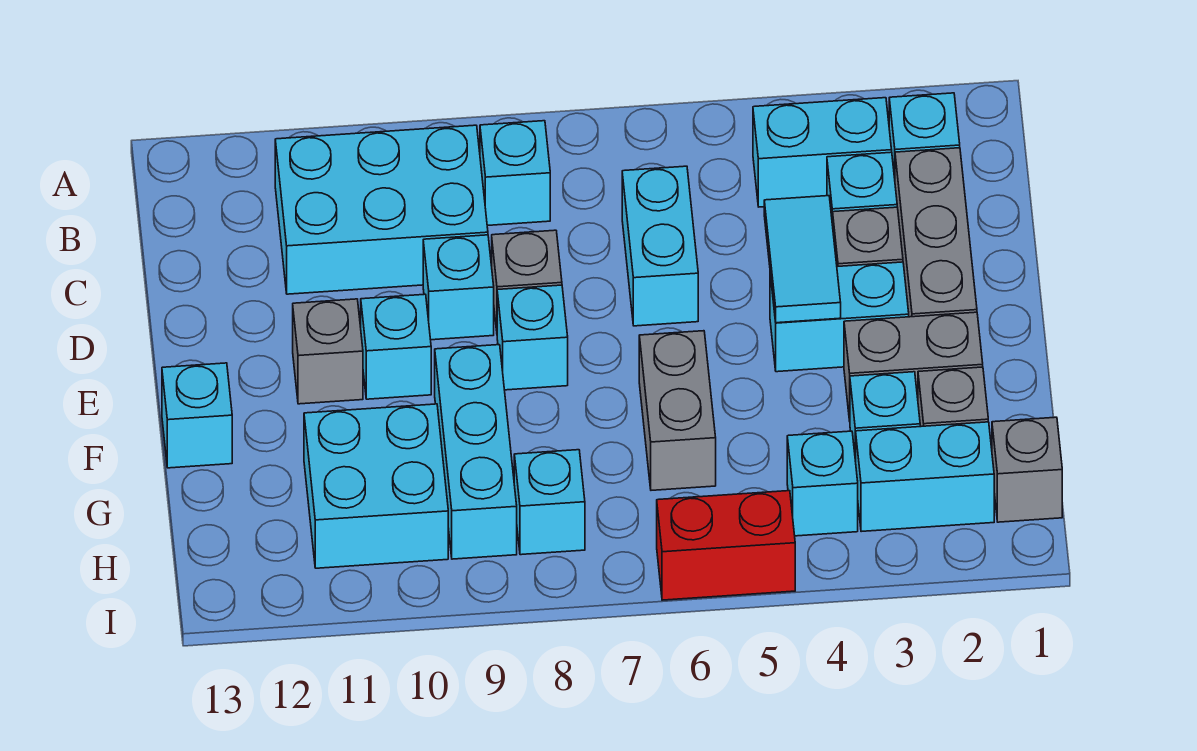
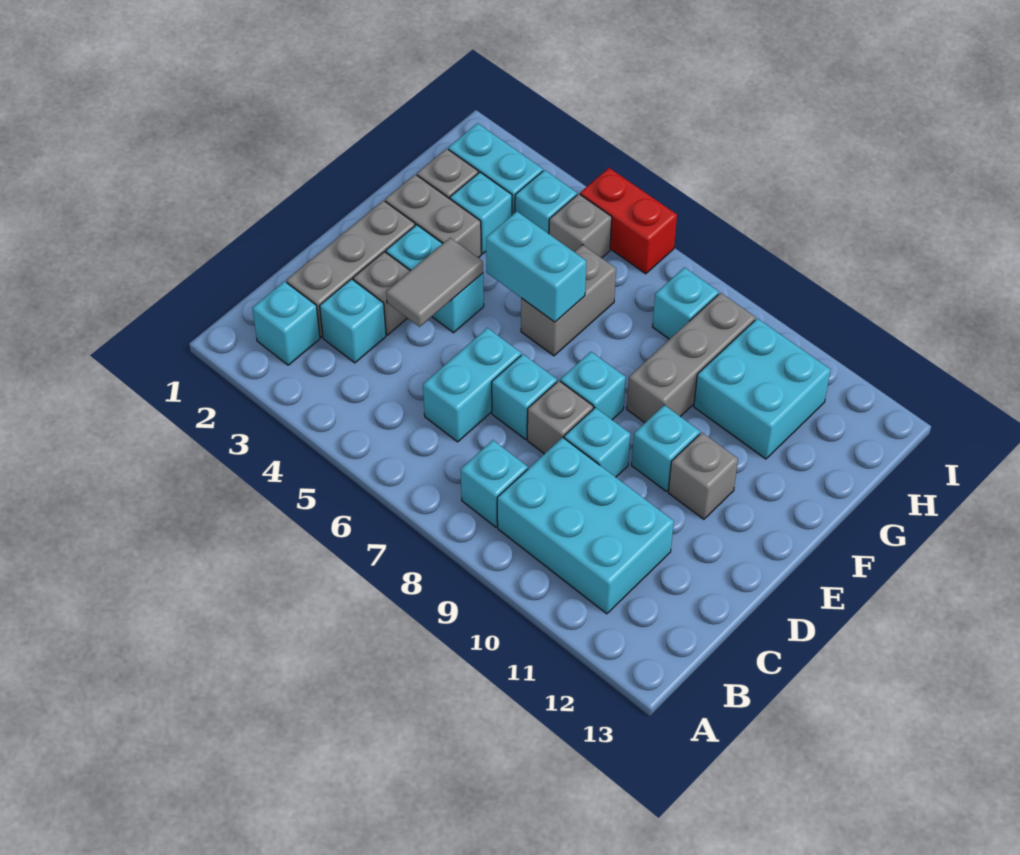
cyan brick B3:B4 level 1 -> cyan brick F5:F6 level 2
cyan tile D4:E4 level 2 -> grey tile D4:E4 level 2
cyan brick F9:H9 level 1 -> grey brick F9:H9 level 1
cyan brick F13 level 1 -> cyan brick D7 level 1
grey brick H1 level 1 -> grey brick H5 level 1

